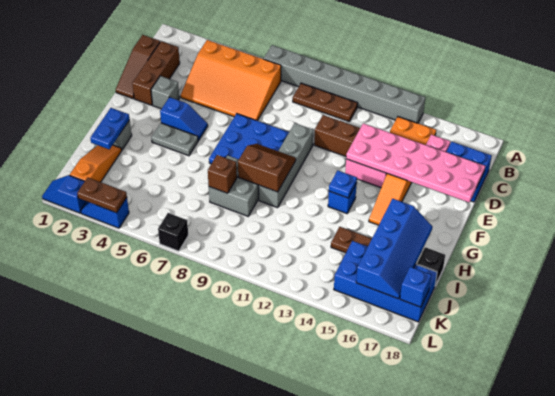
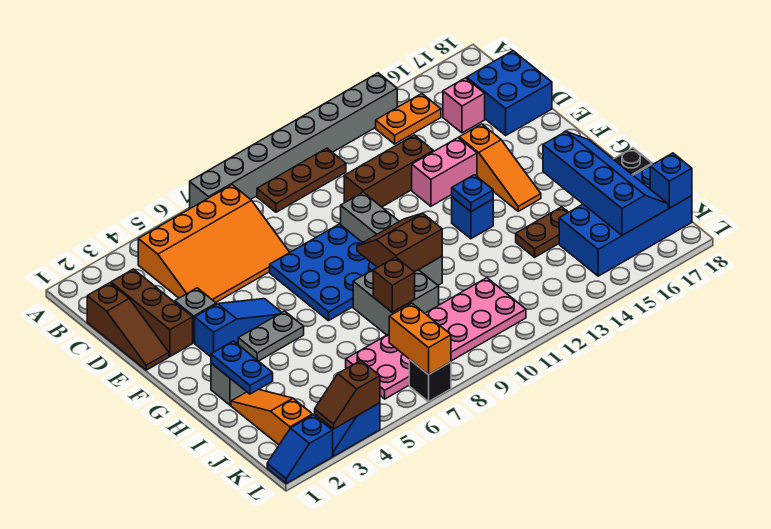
pink plate D13:E18 level 2 -> pink plate J6:K11 level 1
blue slope F4:F5 level 1 top 4 -> blue slope F3:F5 level 1 top 3
none -> orange brick K7:L7 level 2
brown plate L3:L4 level 2 -> brown slope L3:L4 level 2 top 4

